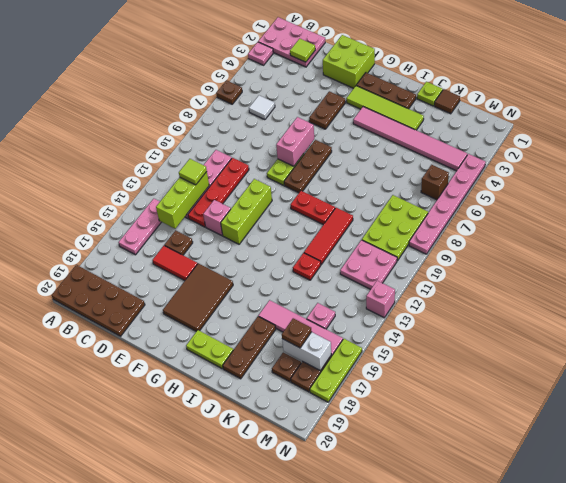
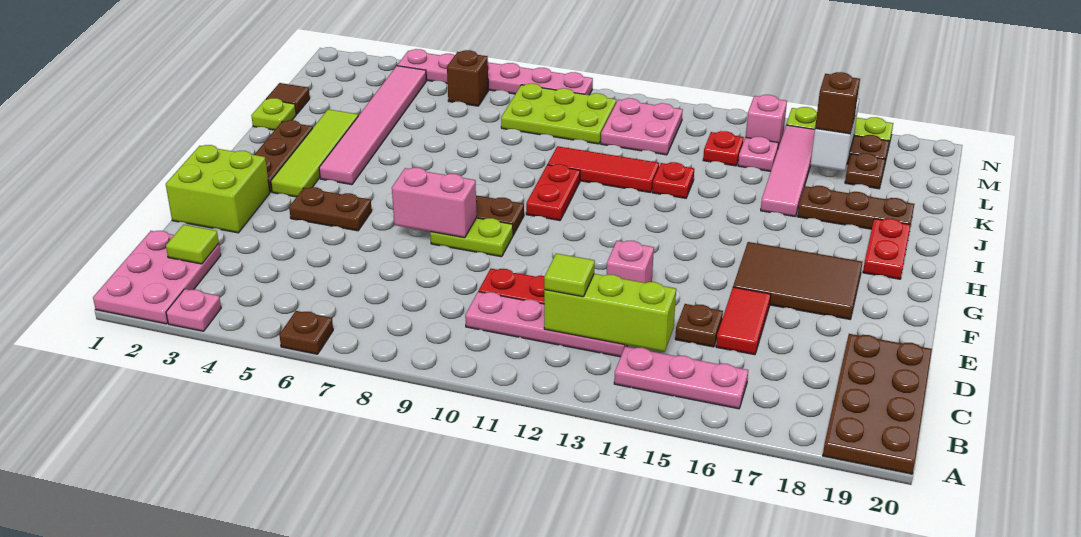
white tile C6 level 1 -> none
lime brick F11:F13 level 1 -> none
lime plate H19:I19 level 1 -> red plate H19:I19 level 1
none -> red plate L14 level 1
brown plate L17 level 3 -> brown brick L17 level 3
pink brick N13 level 1 -> pink brick M15 level 1

